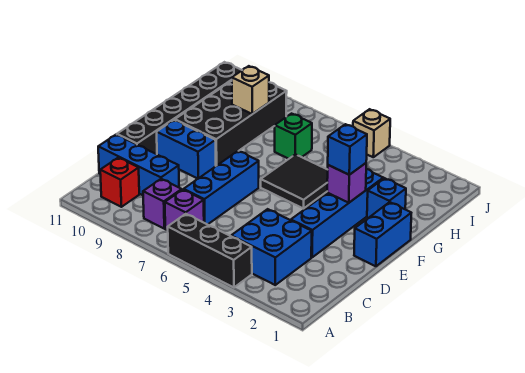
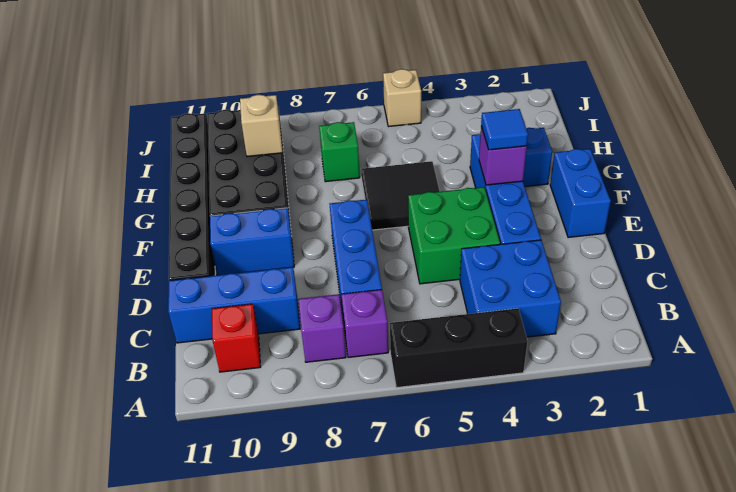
none -> green brick D4:E5 level 1
blue brick F3 level 3 -> blue tile F3 level 3

